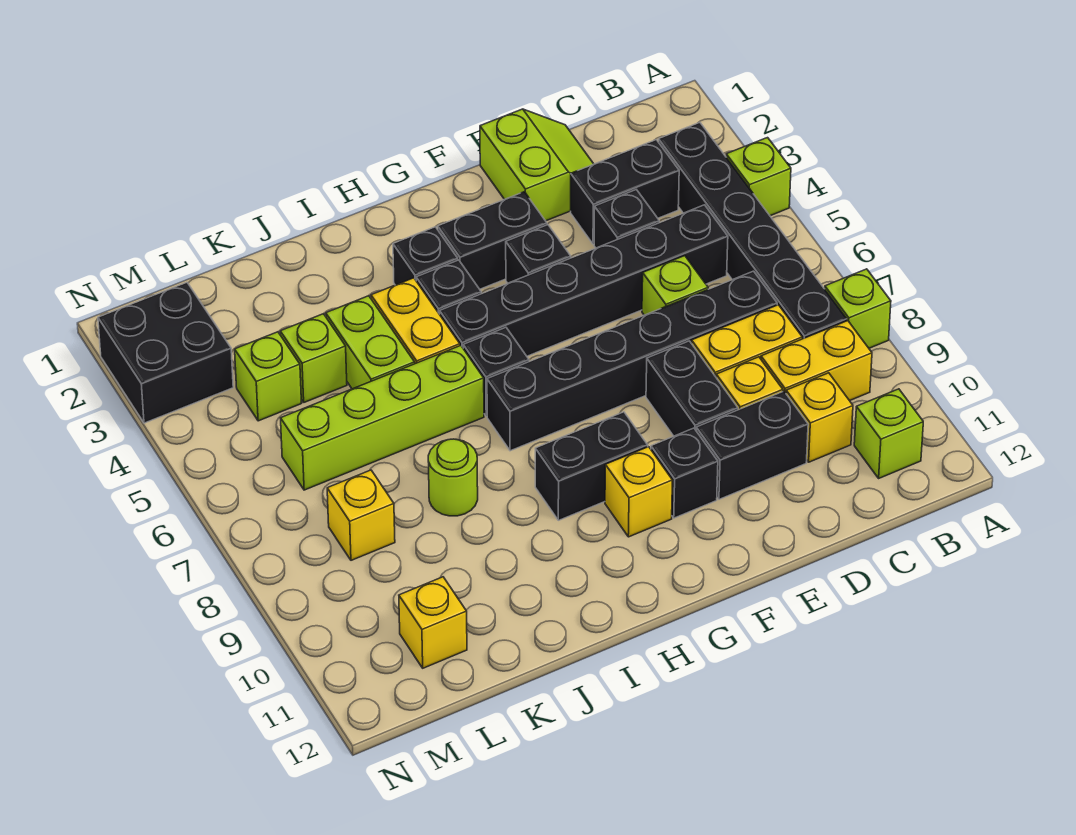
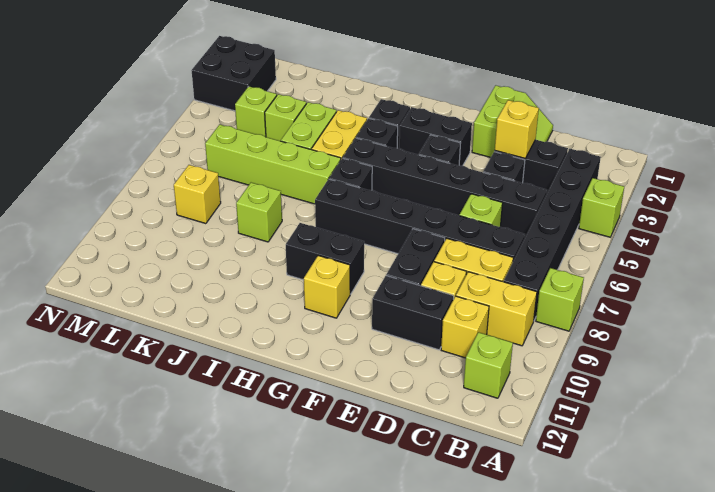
black brick F10 level 1 -> none
lime round brick J8 level 1 -> lime brick J8 level 1
yellow brick L11 level 1 -> yellow brick D3 level 2

